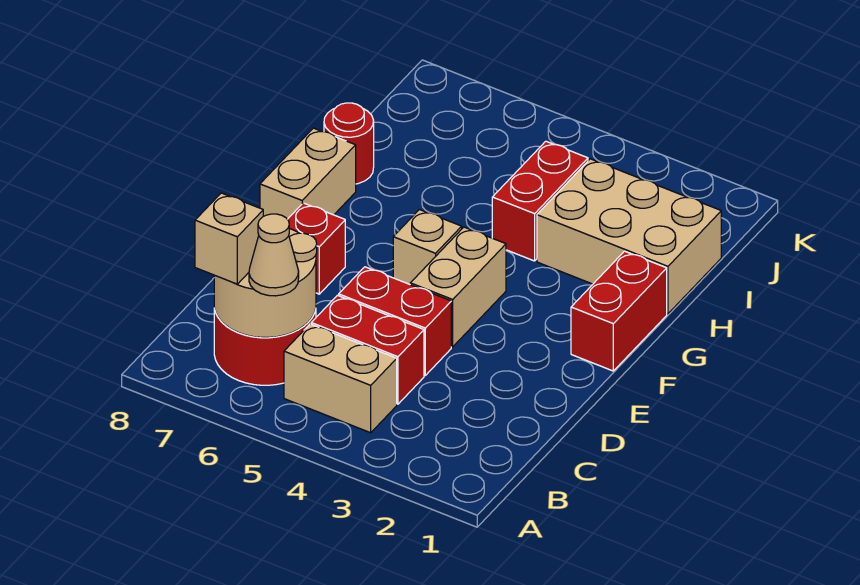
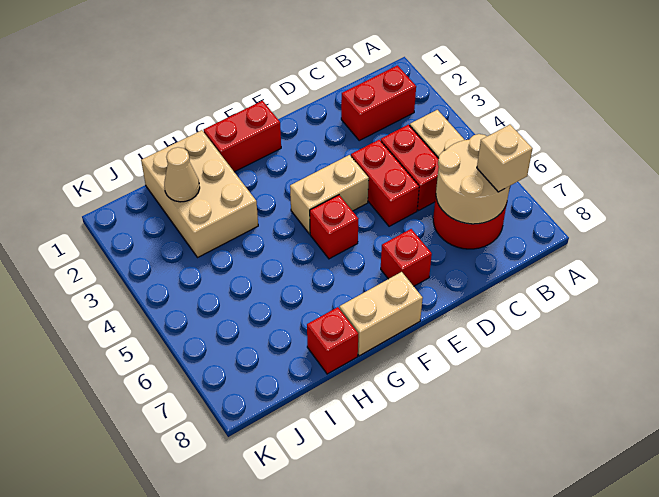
tan cone B6 level 3 -> tan cone I2 level 2
tan brick F5 level 1 -> red brick F5 level 1
red brick H4:I4 level 1 -> red brick B2:C2 level 1
red round brick H8 level 1 -> red brick H8 level 1

